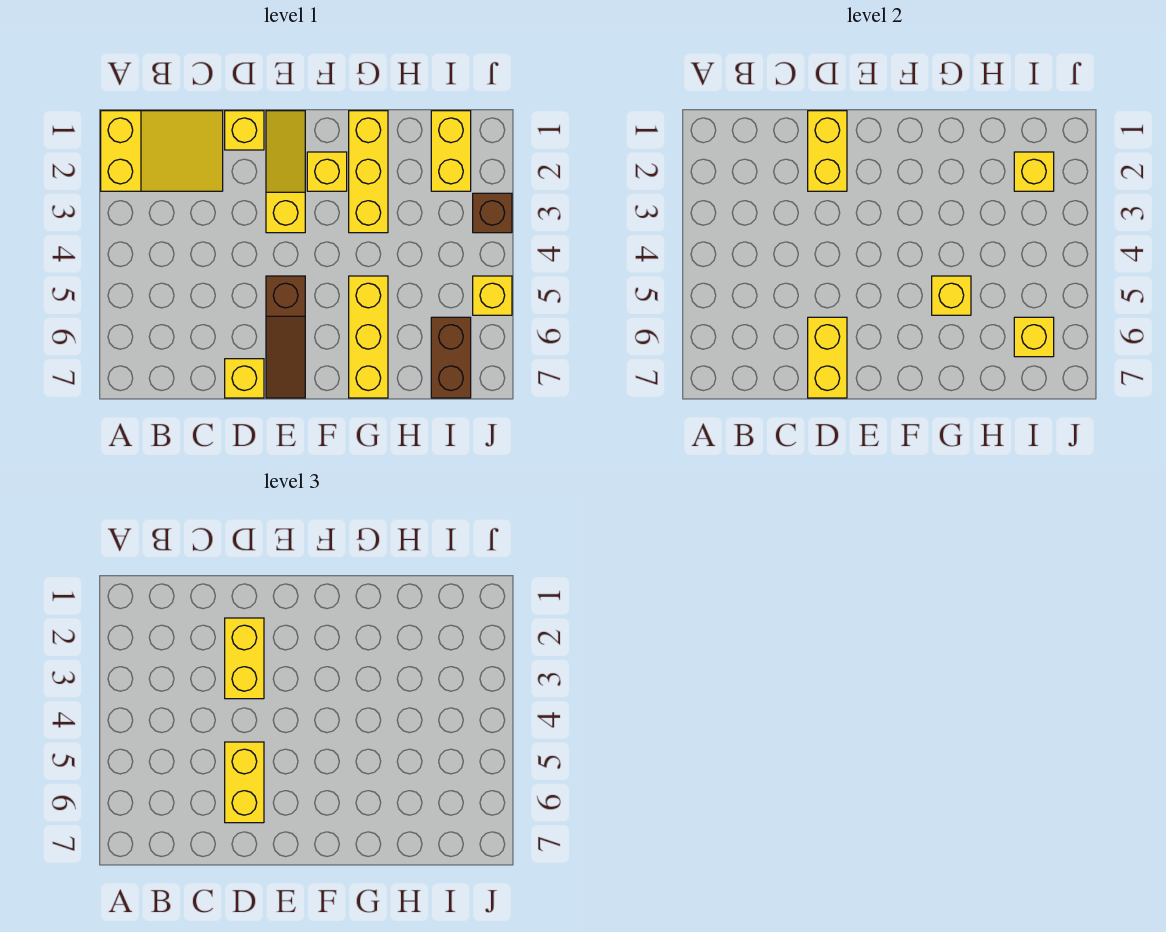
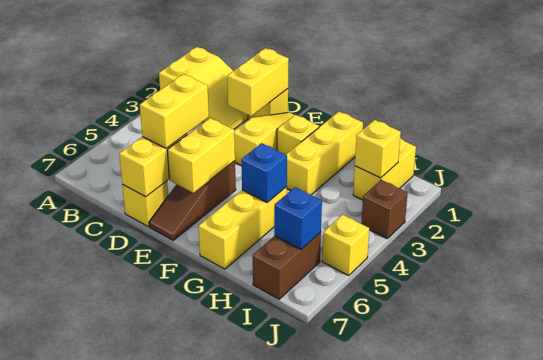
yellow brick D2:D3 level 3 -> yellow brick E5:E6 level 2
yellow brick G5 level 2 -> blue brick G5 level 2
yellow brick I6 level 2 -> blue brick I6 level 2

